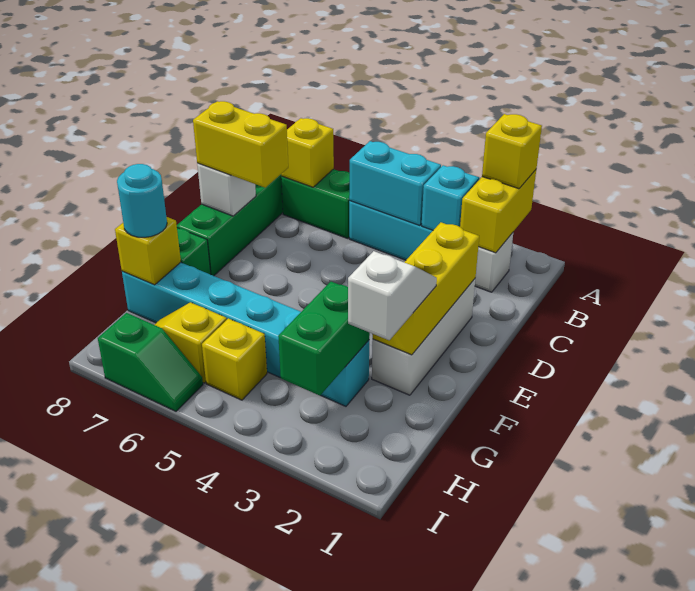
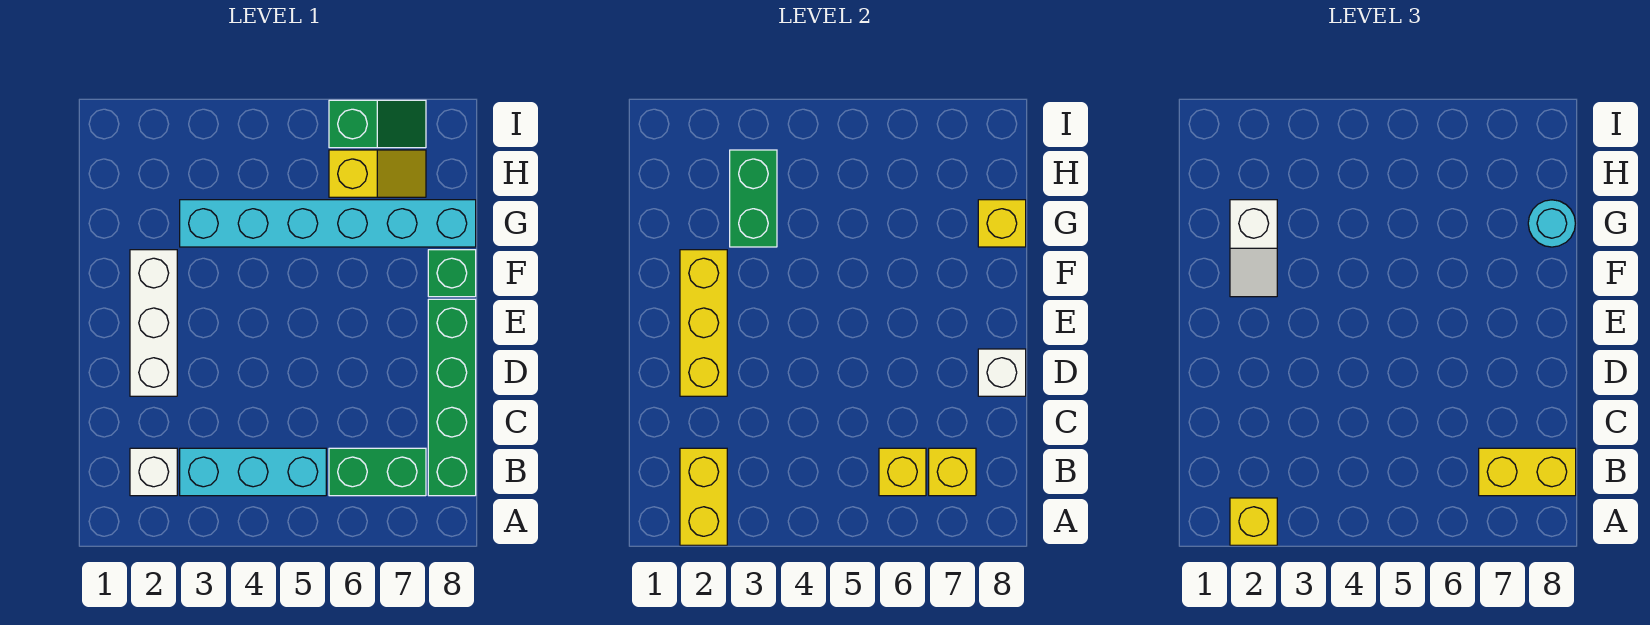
cyan brick B3 level 2 -> none
cyan brick B4:B5 level 2 -> none
yellow brick D7:D8 level 3 -> yellow brick B7:B8 level 3
yellow brick H5 level 1 -> yellow brick B6 level 2
green slope I6:I7 level 1 top 7 -> green slope I6:I7 level 1 top 6

